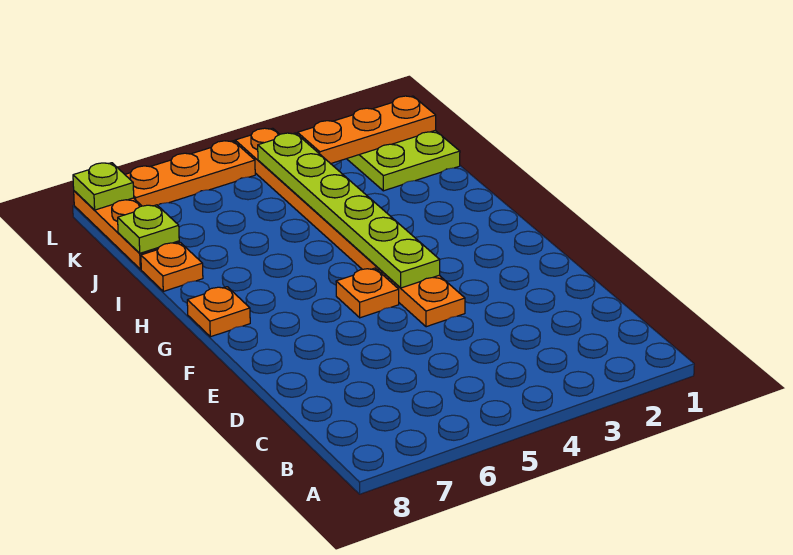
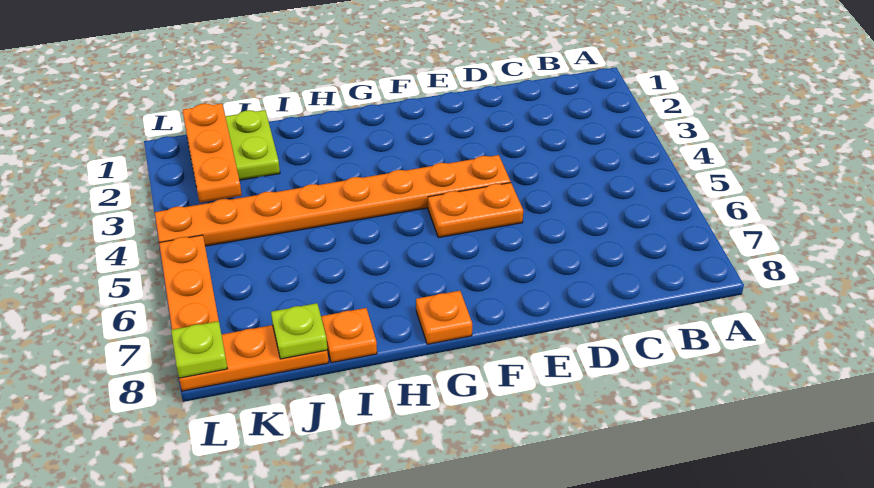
lime plate F4:K4 level 2 -> none
orange plate F5 level 1 -> orange plate E5:F5 level 1

